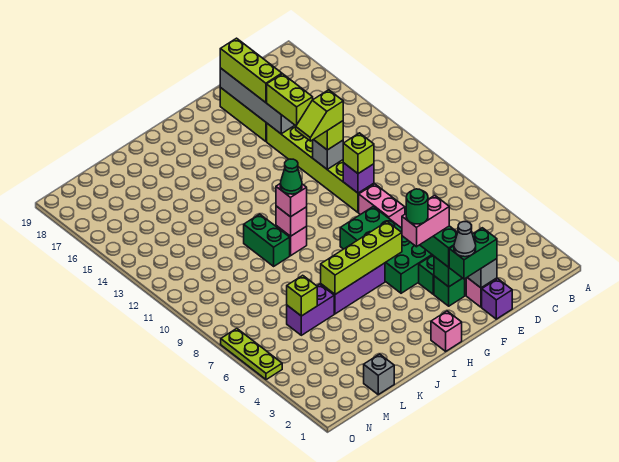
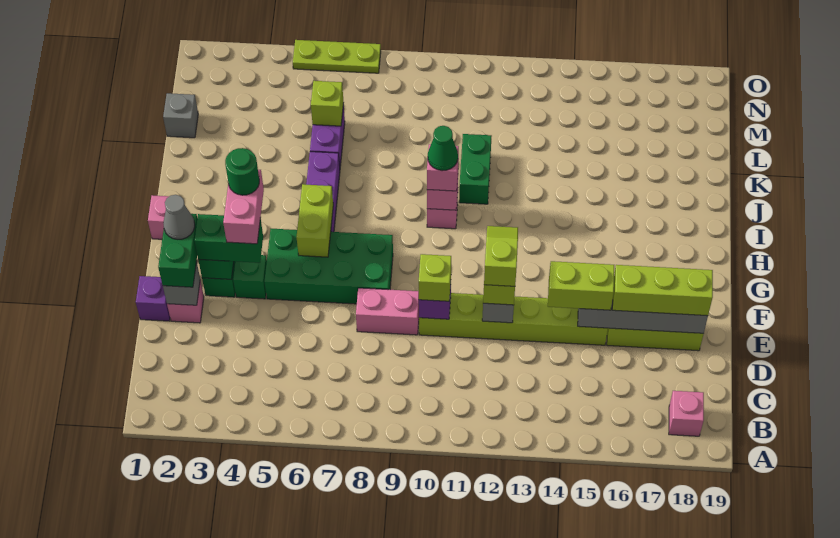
none -> pink brick B18 level 1
lime brick G6:J6 level 2 -> lime brick G6:H6 level 2
green brick J10:J11 level 1 -> green brick J11:K11 level 1

